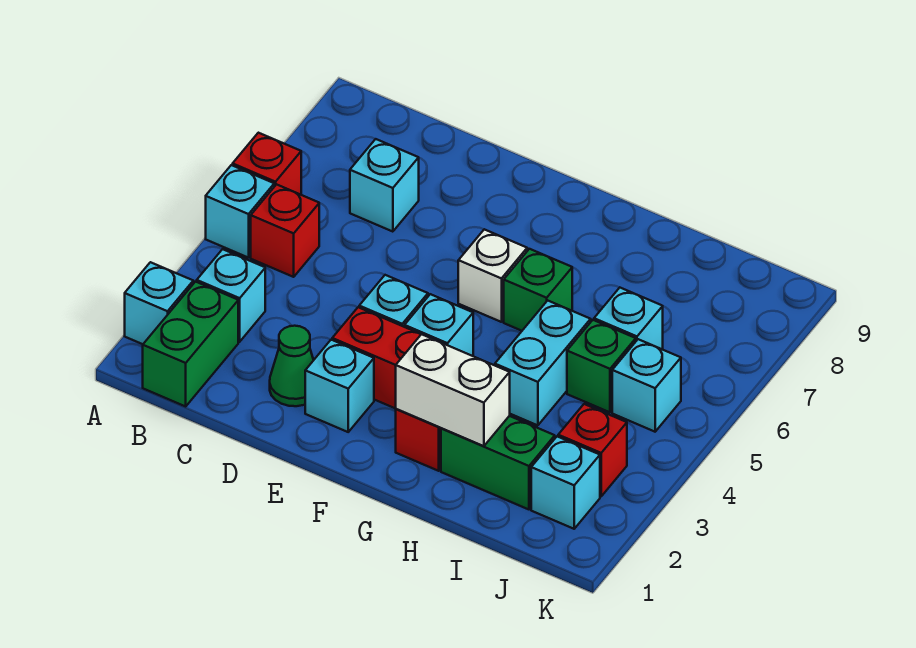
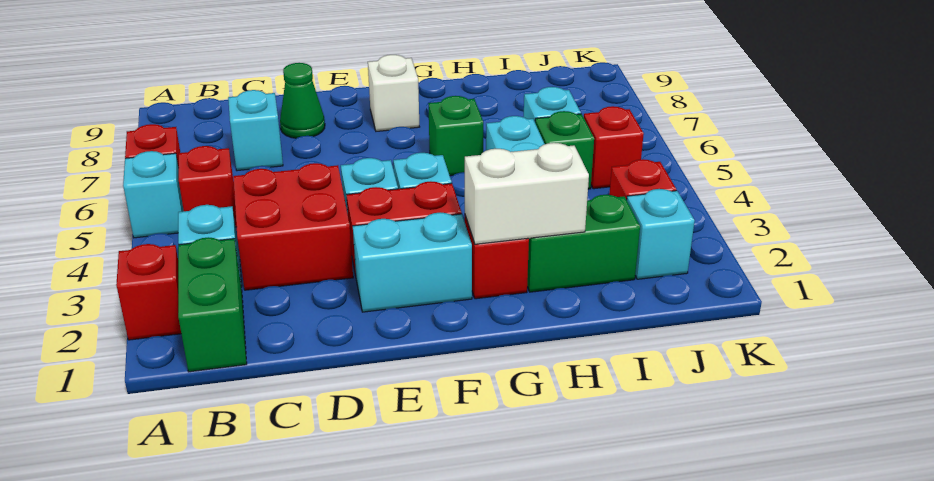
cyan brick A2 level 1 -> red brick A2 level 1
none -> red brick C3:D4 level 1
green cone D2 level 1 -> green cone D8 level 1
cyan brick E2 level 1 -> cyan brick E2:F2 level 1
white brick F6 level 1 -> white brick F8 level 1
cyan brick J5 level 1 -> red brick J5 level 1

